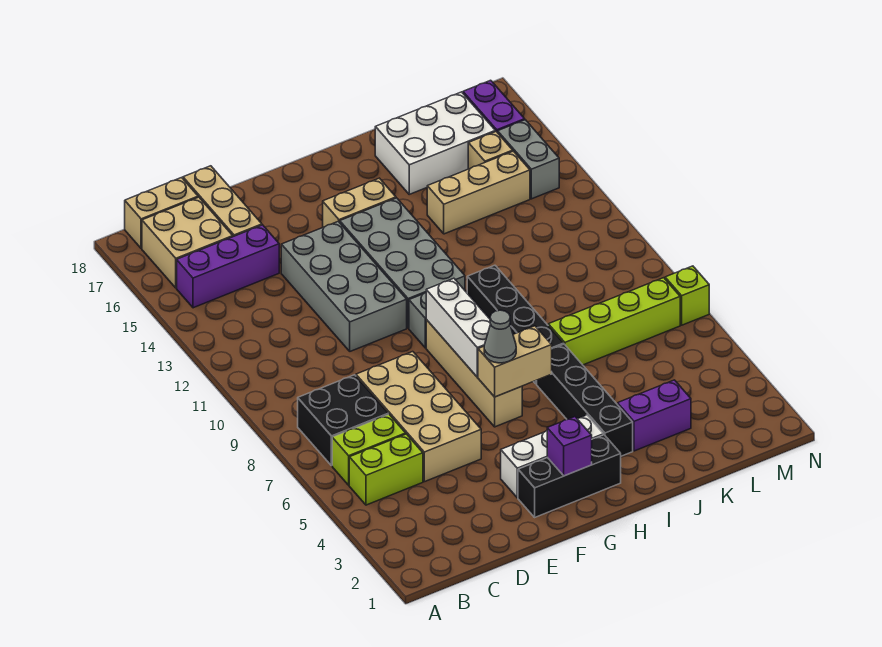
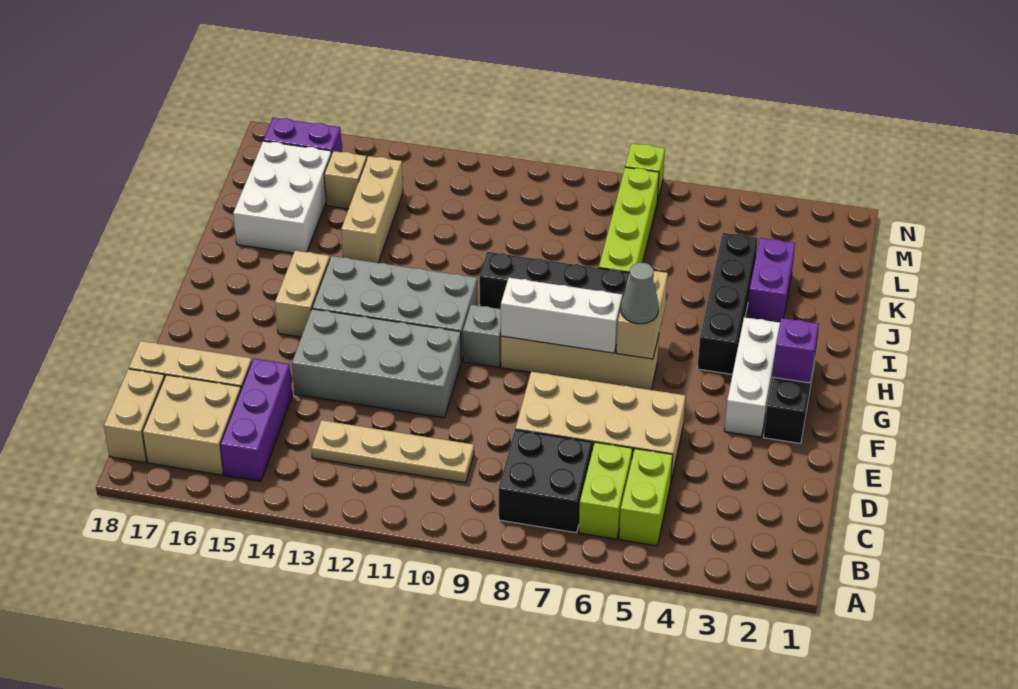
none -> tan plate C10:C13 level 1
black brick I3:I6 level 1 -> black brick H4:K4 level 1
grey brick M14:M15 level 1 -> none

